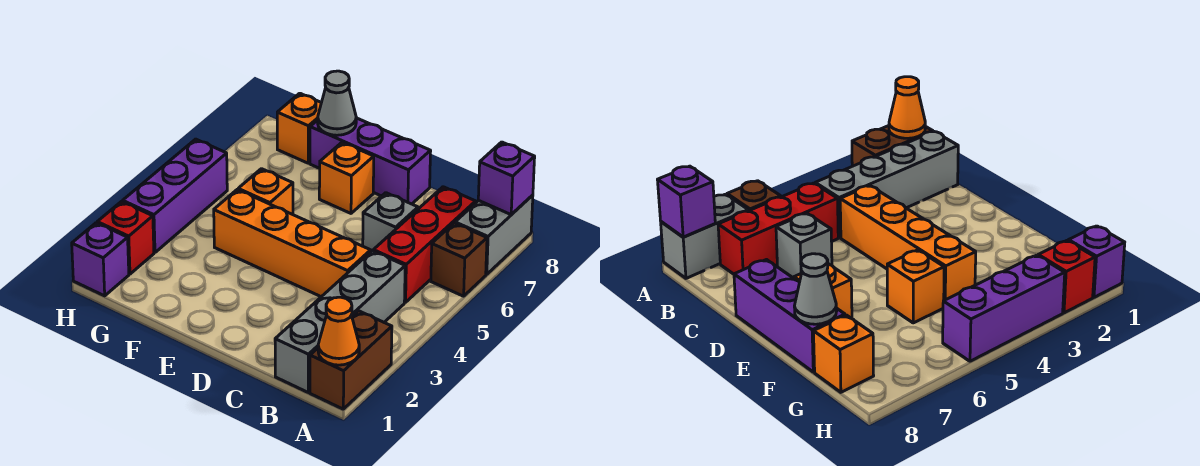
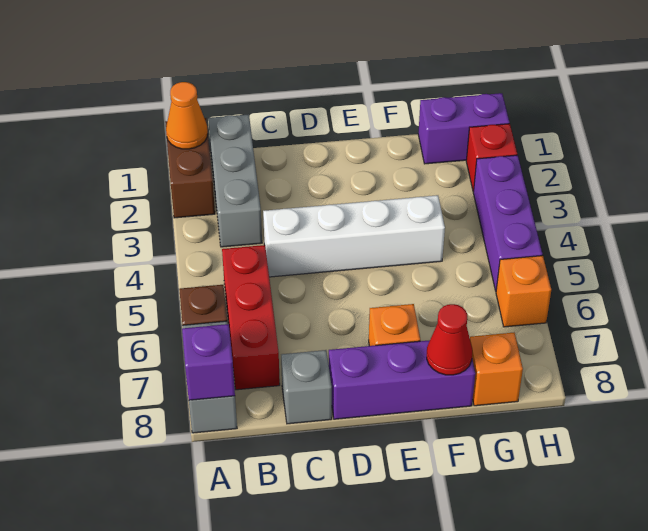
grey brick B1:B4 level 1 -> grey brick B1:B3 level 1
orange brick C4:F4 level 1 -> white brick C4:F4 level 1
grey brick C6 level 1 -> grey brick C8 level 1
orange brick F5 level 1 -> orange brick H6 level 1
grey cone F8 level 2 -> red cone F8 level 2
purple brick H1 level 1 -> purple brick G1:H1 level 1

